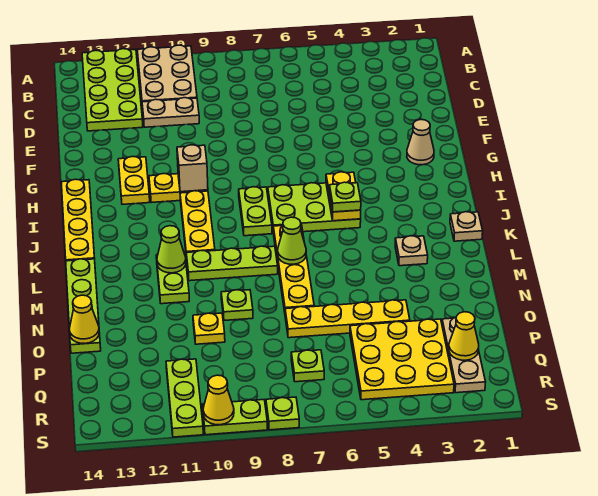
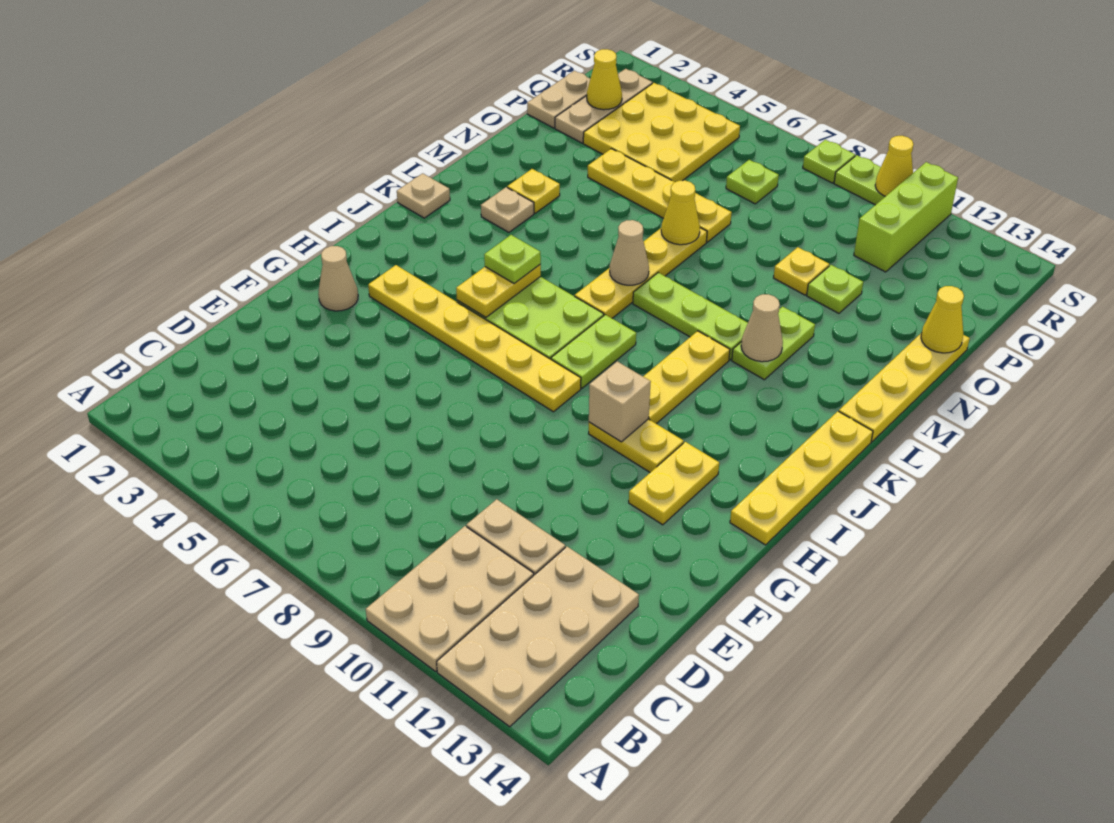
lime plate A12:D13 level 1 -> tan plate A12:D13 level 1
none -> yellow plate H3:H8 level 1
lime cone L7 level 2 -> tan cone L7 level 2
lime cone L11 level 2 -> tan cone L11 level 2
lime plate L14:O14 level 1 -> yellow plate L14:O14 level 1
none -> yellow plate M3 level 1
none -> yellow cone N7 level 2
lime plate N9 level 1 -> lime plate O11 level 1
none -> tan plate P1:Q1 level 1
lime plate Q11:S11 level 1 -> lime brick Q11:S11 level 1

